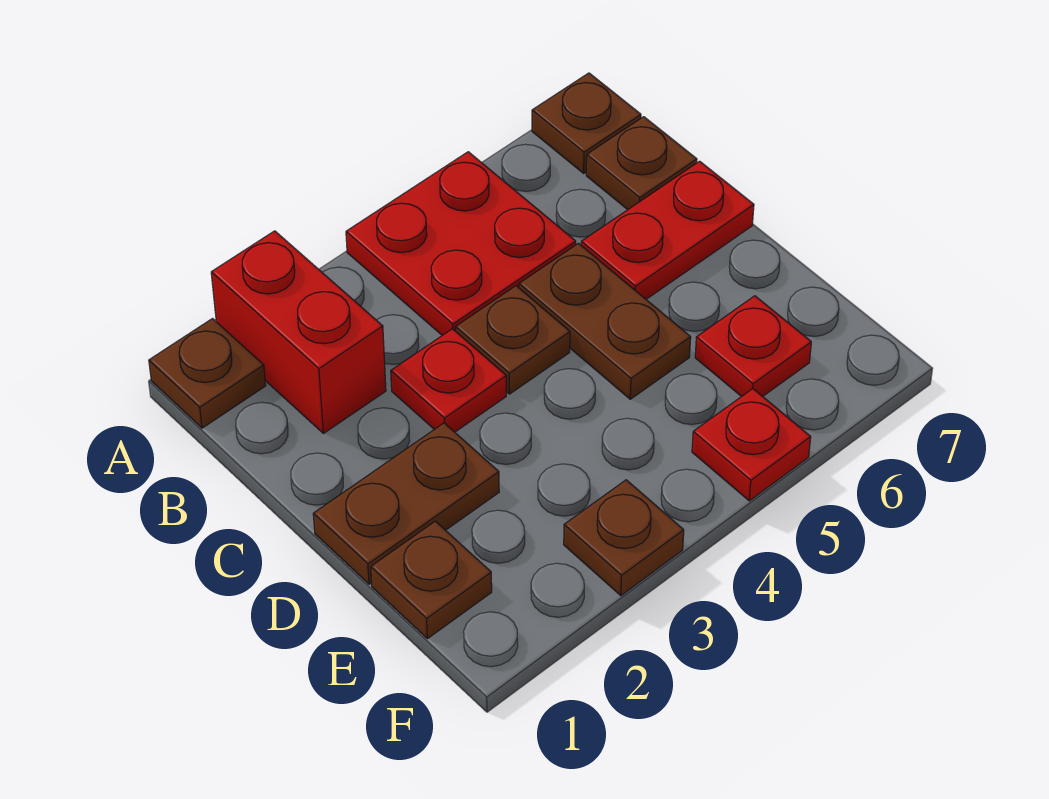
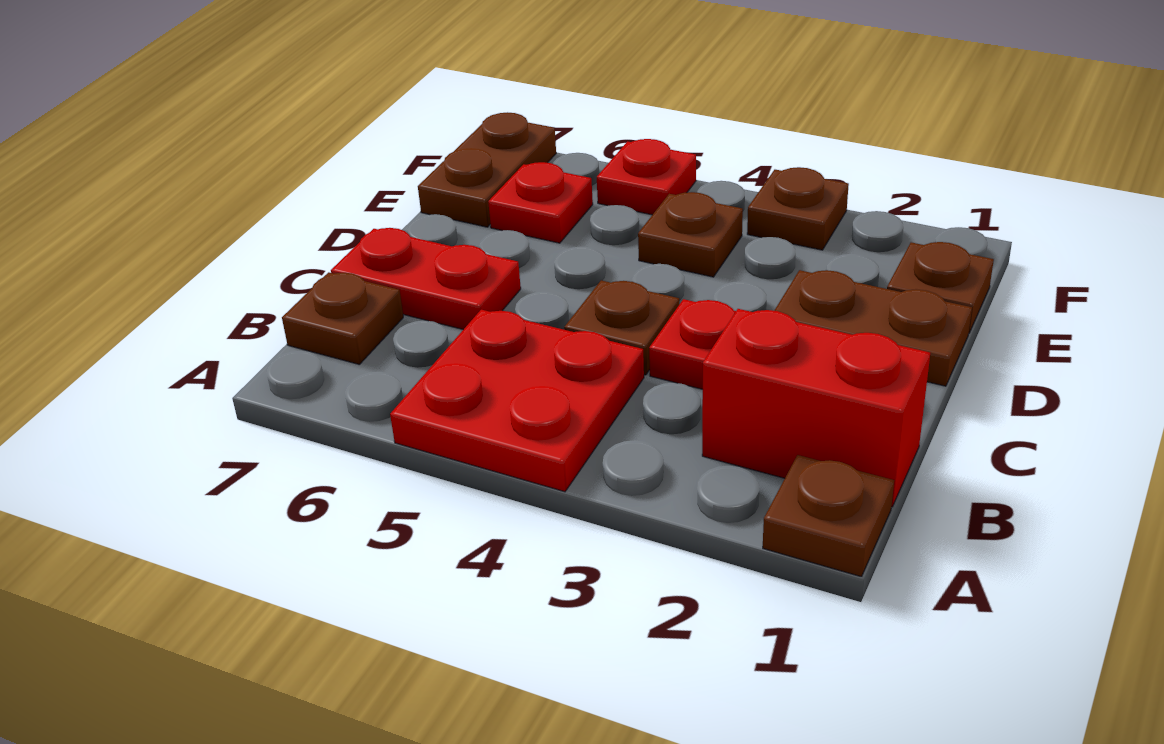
red brick A2:B2 level 1 -> red brick B1:B2 level 1
brown plate A7 level 1 -> brown plate E4 level 1
brown plate C5:D5 level 1 -> brown plate E7:F7 level 1

